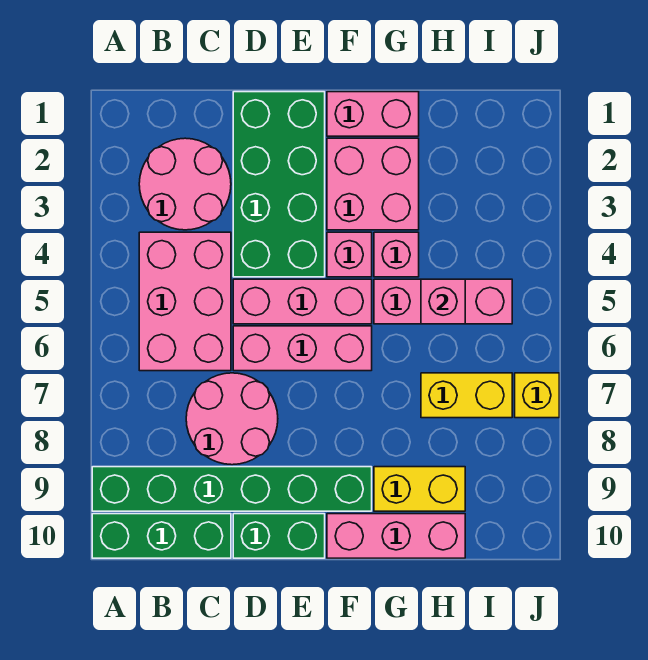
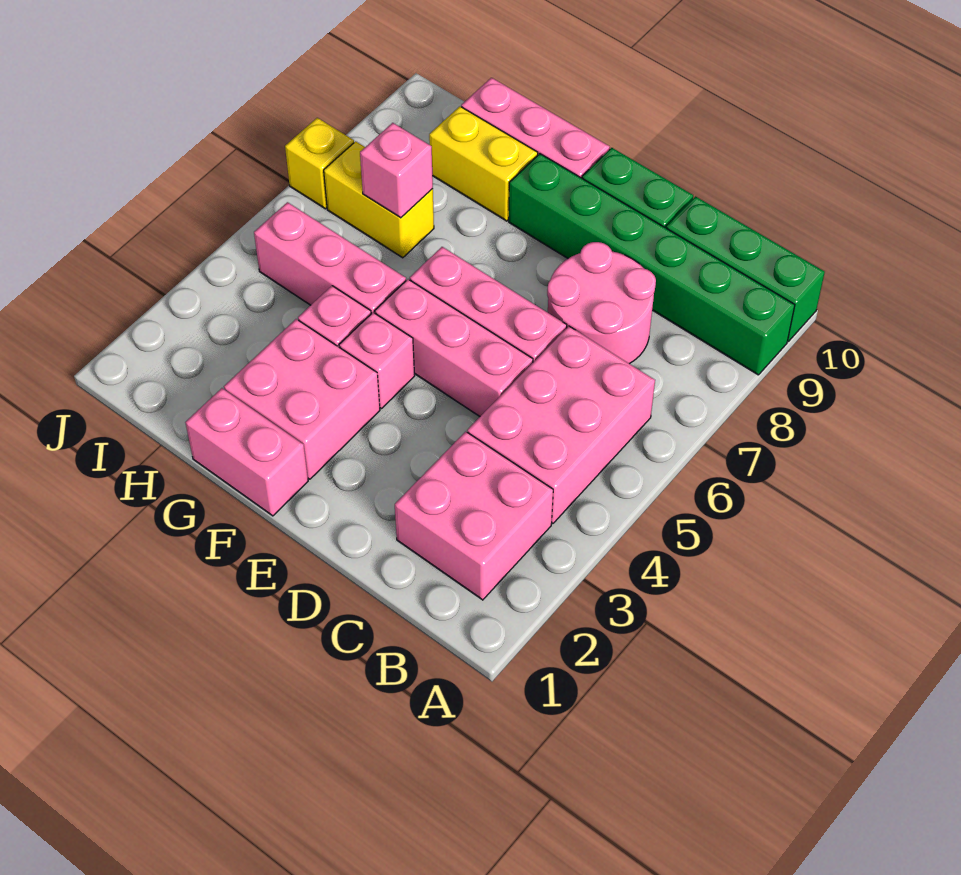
pink round brick B2:C3 level 1 -> pink brick B2:C3 level 1
green brick D1:E4 level 1 -> none
pink brick H5 level 2 -> pink brick H7 level 2

